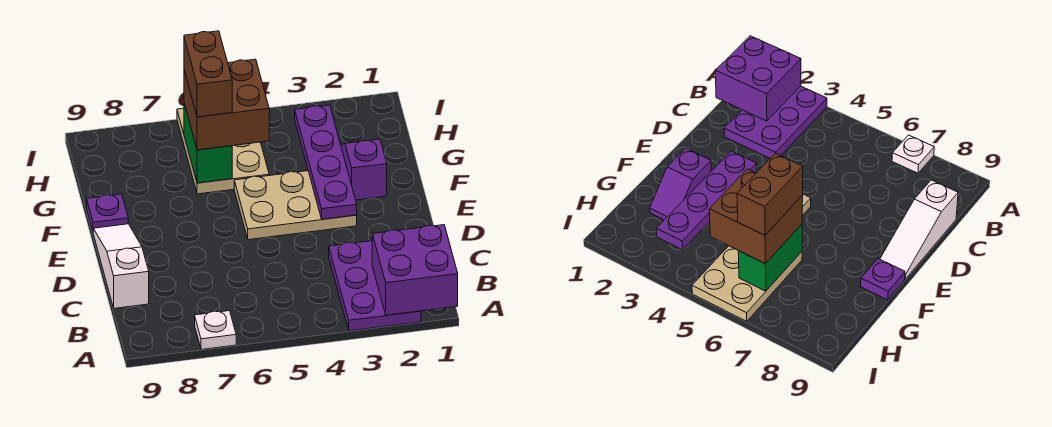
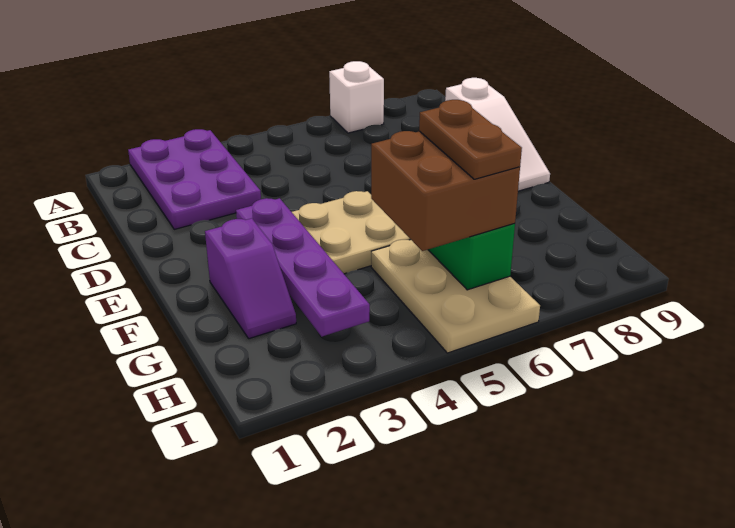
purple brick A1:B2 level 2 -> none
white plate A7 level 1 -> white brick A7 level 1
purple plate F9 level 1 -> none
brown brick G6:H6 level 4 -> brown plate G6:H6 level 4

